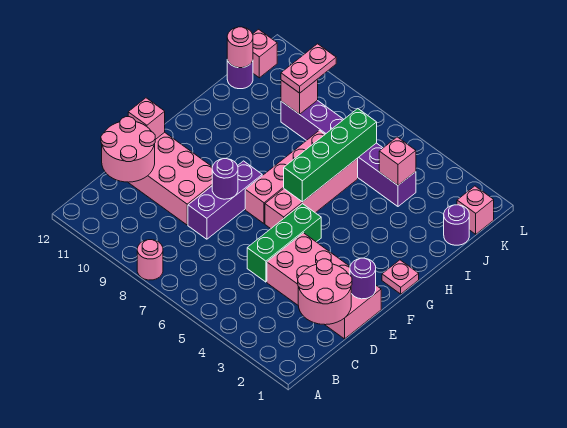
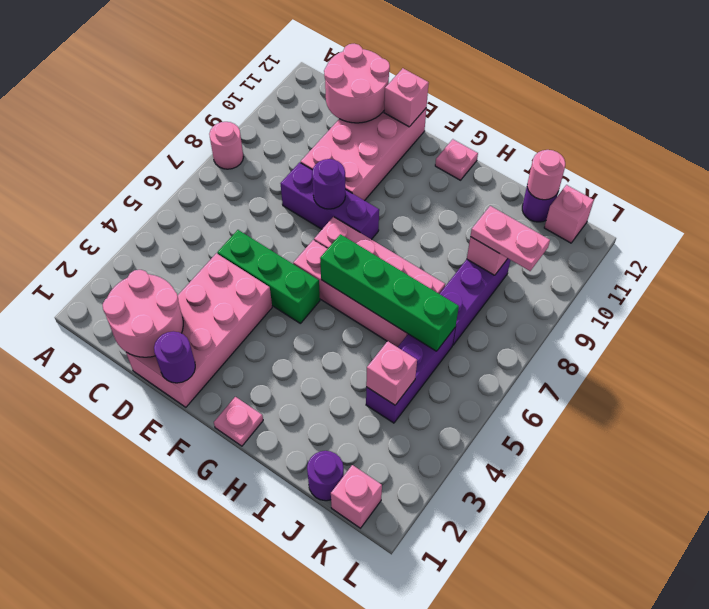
none -> pink plate G12 level 1

